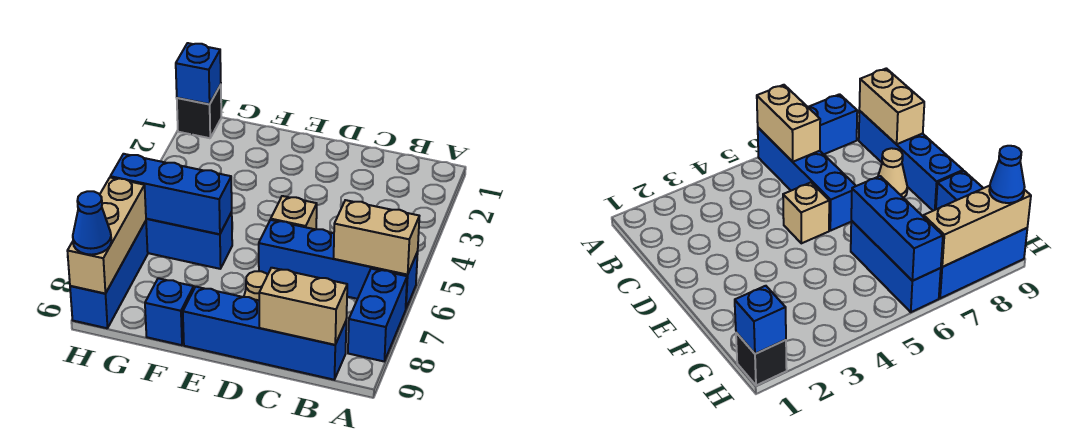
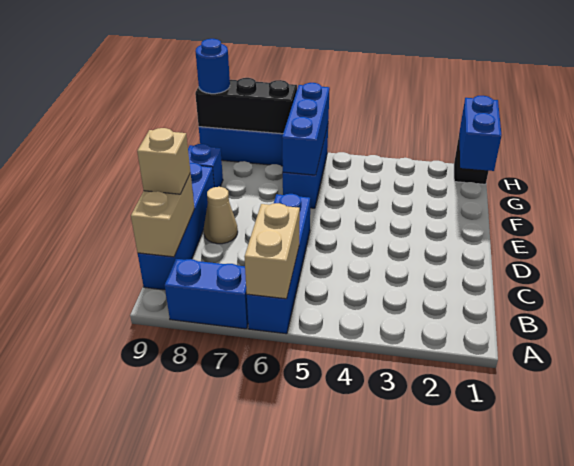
tan brick D5 level 1 -> tan brick C9 level 3
blue brick H1 level 2 -> blue brick G1:H1 level 2
tan brick H7:H9 level 2 -> black brick H7:H9 level 2
blue cone H9 level 3 -> blue round brick H9 level 3

